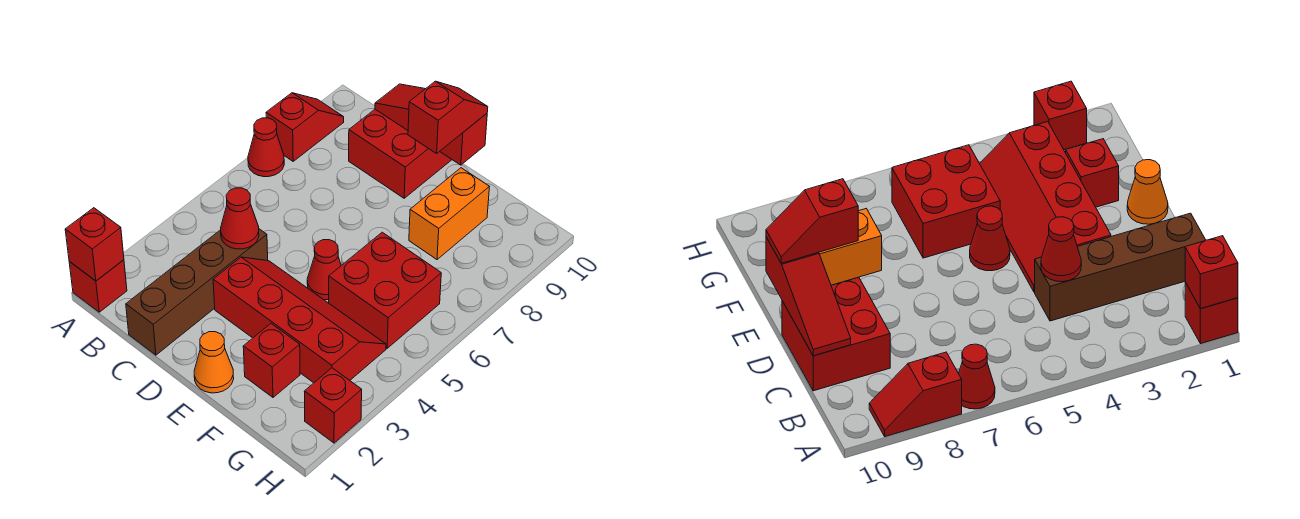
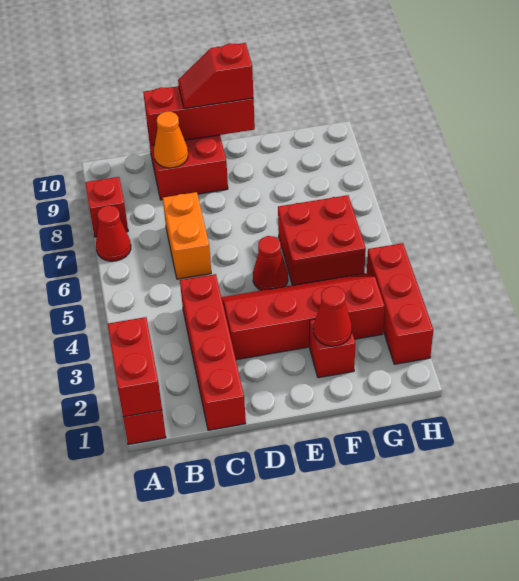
red brick A1 level 2 -> red brick A1:A2 level 2
brown brick C1:C4 level 1 -> red brick C1:C4 level 1
red cone C4 level 2 -> red cone F2 level 2
red slope C10:E10 level 2 top E -> red brick C10:E10 level 2
orange cone E1 level 1 -> orange cone C9 level 2
red slope E9:E10 level 3 top 9 -> red slope D10:E10 level 3 top E
orange brick F8:F9 level 1 -> orange brick C6:C7 level 1
red brick H2 level 1 -> red brick H2:H4 level 1

